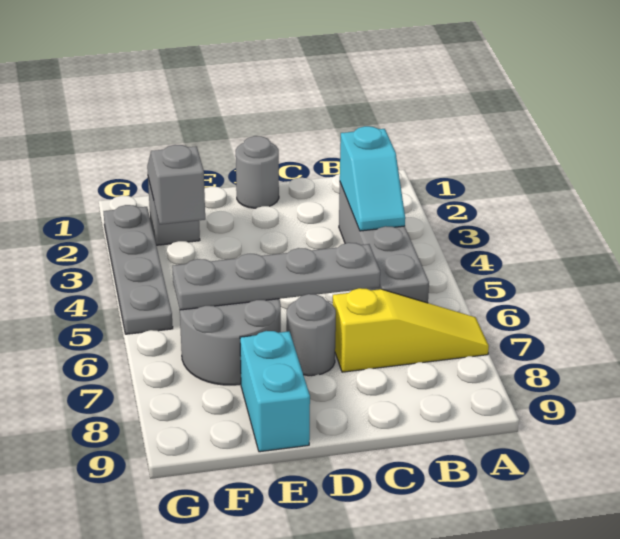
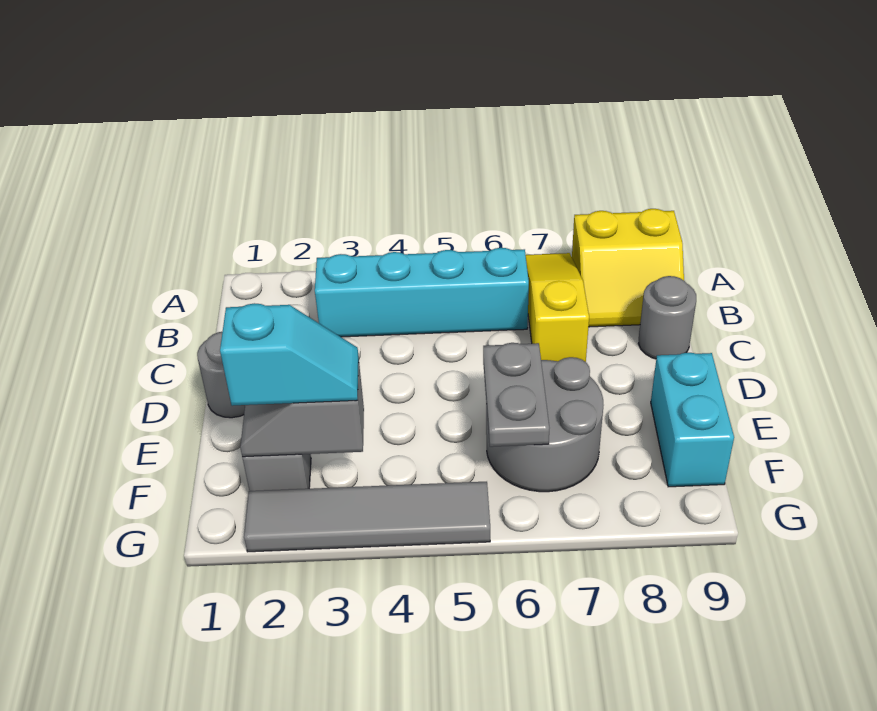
none -> yellow slope A8:B9 level 1 top A
grey brick B3:B6 level 1 -> cyan brick B3:B6 level 1
cyan slope B3:B4 level 2 top 3 -> cyan slope F2:F3 level 3 top 2
grey plate C6:F6 level 2 -> grey plate E6:F6 level 2
grey round brick D7 level 1 -> grey round brick C9 level 1
cyan brick E8:E9 level 1 -> cyan brick E9:F9 level 1
grey plate G2:G5 level 1 -> grey tile G2:G5 level 1

